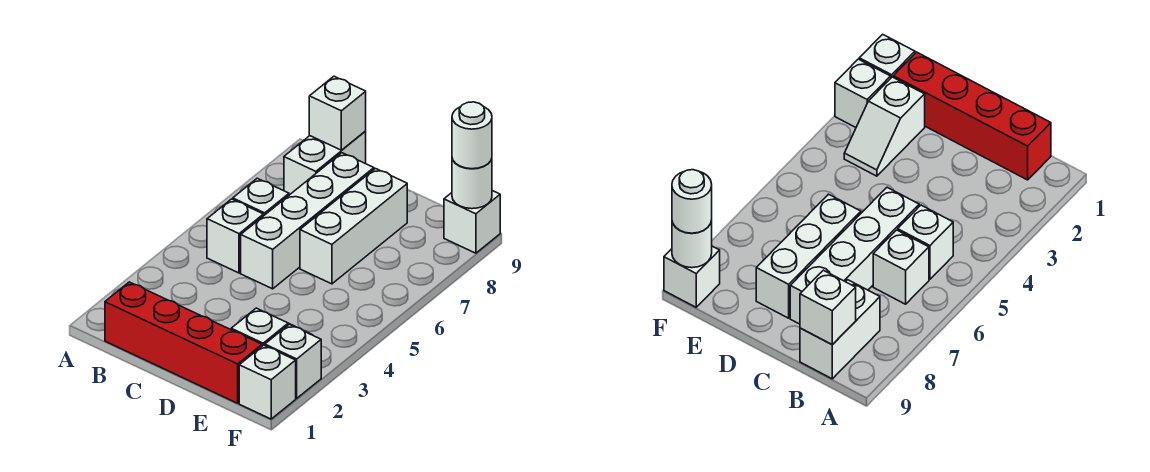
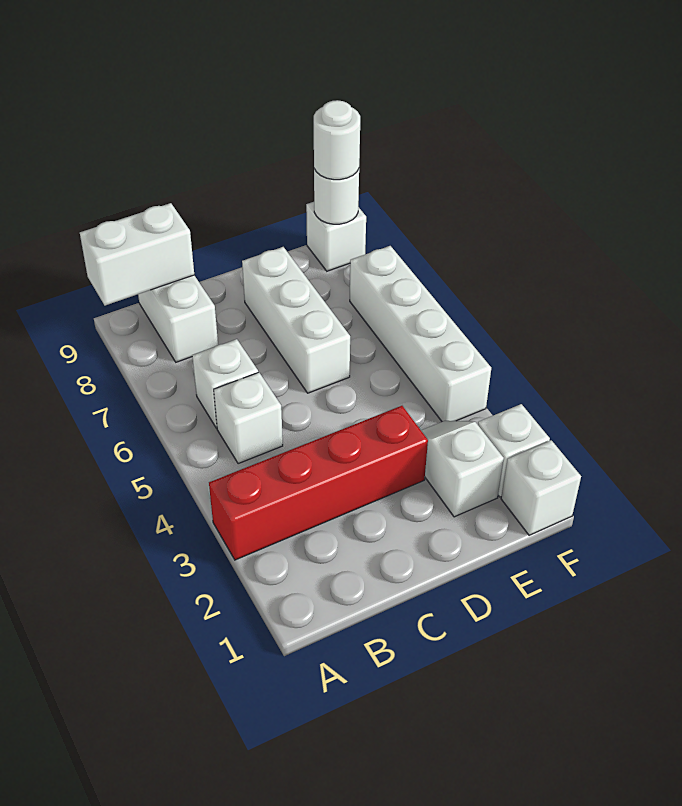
red brick B1:E1 level 1 -> red brick A3:D3 level 1
white brick B9 level 2 -> white brick A9:B9 level 2
white brick C5:C8 level 1 -> white brick F4:F7 level 1

